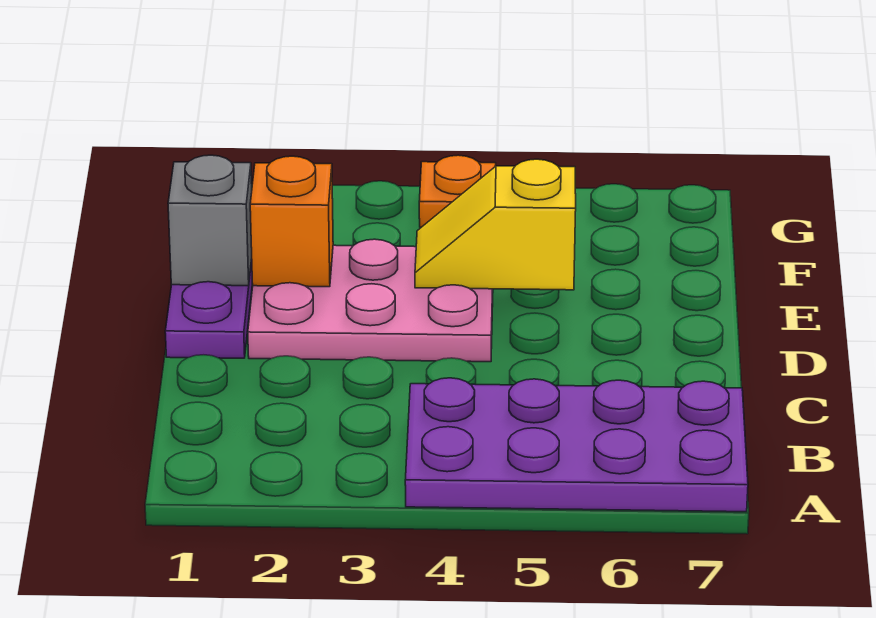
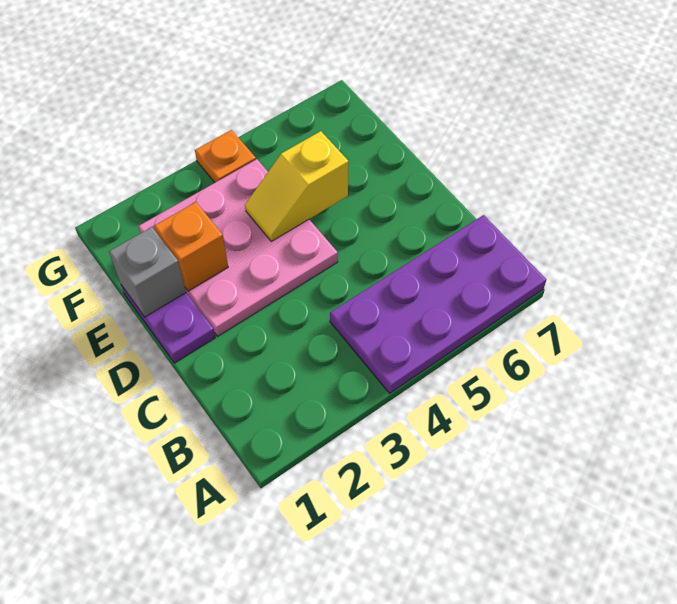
pink plate D2:E4 level 1 -> pink plate D2:F4 level 1

